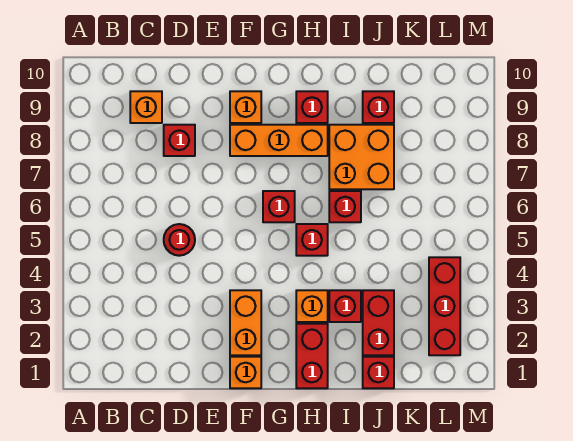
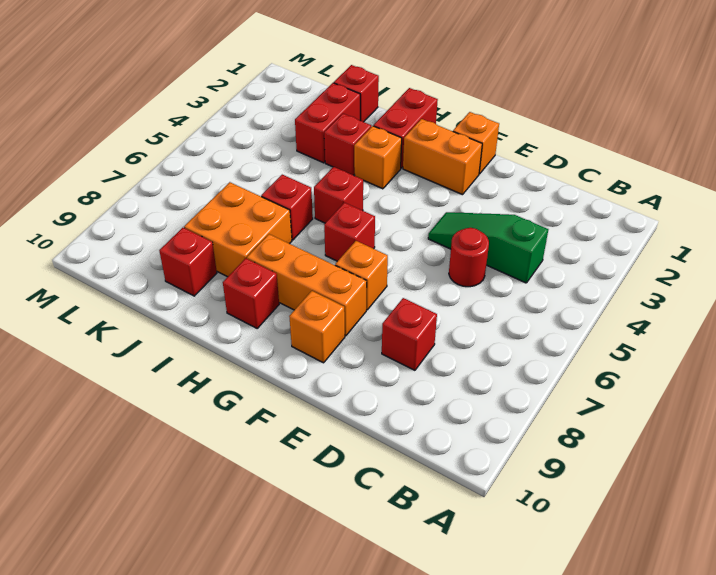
none -> green slope C4:E4 level 1 top C
orange brick C9 level 1 -> orange brick F7 level 1
orange brick F2:F3 level 1 -> orange brick F2:G2 level 1
red brick L2:L4 level 1 -> none

